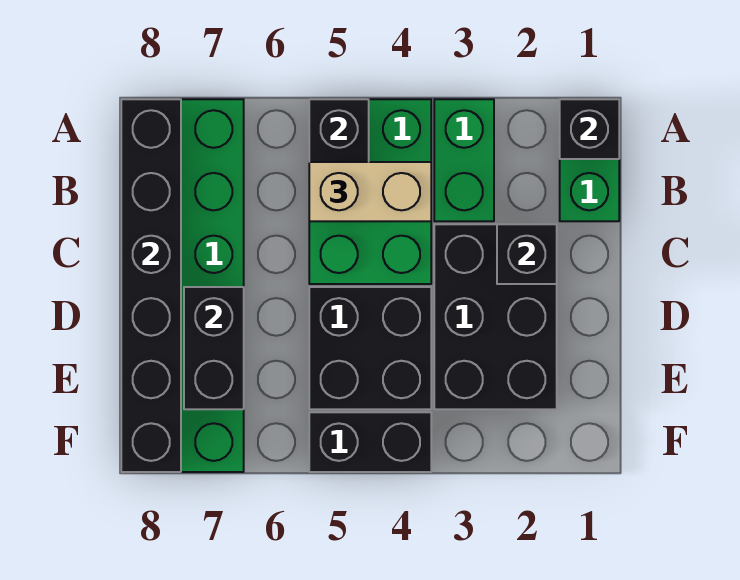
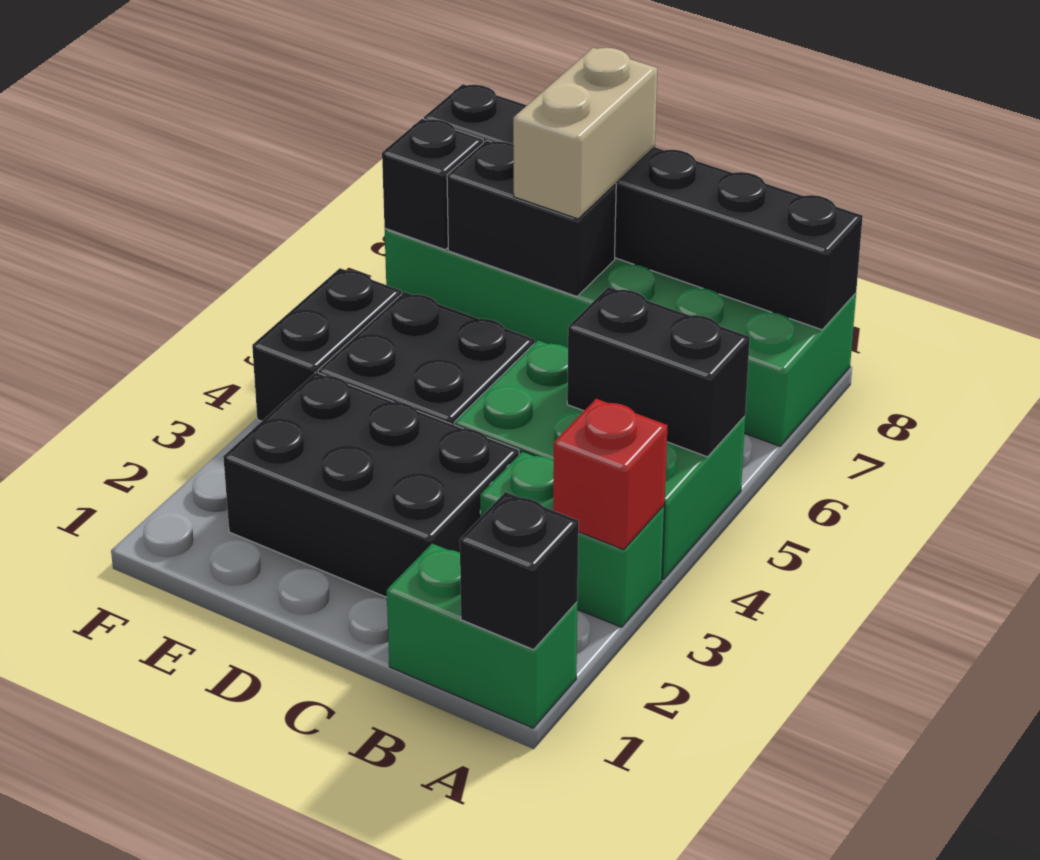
none -> red brick A3 level 2
tan brick B4:B5 level 3 -> tan brick D7:D8 level 3
black brick C2 level 2 -> black brick F7 level 2

